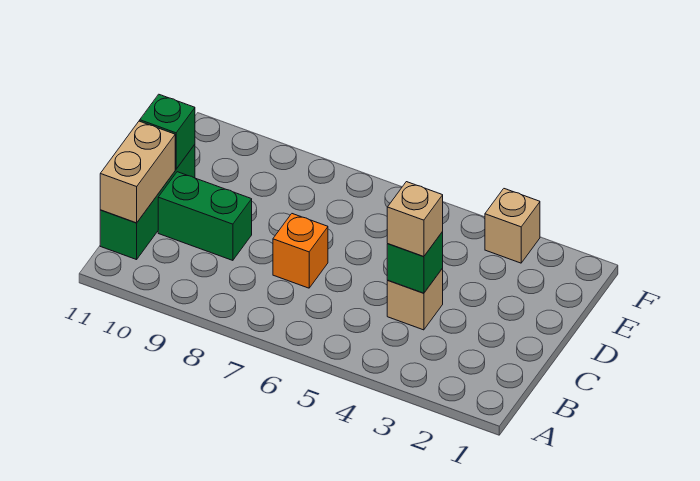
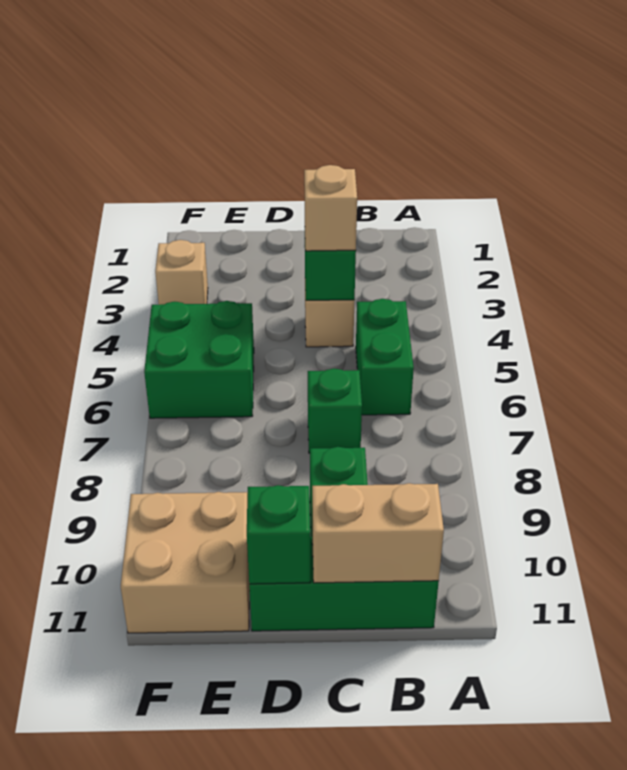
none -> green brick B5:B6 level 1
orange brick C7 level 1 -> green brick C7 level 1
none -> green brick E5:F6 level 1
none -> tan brick E10:F11 level 1

